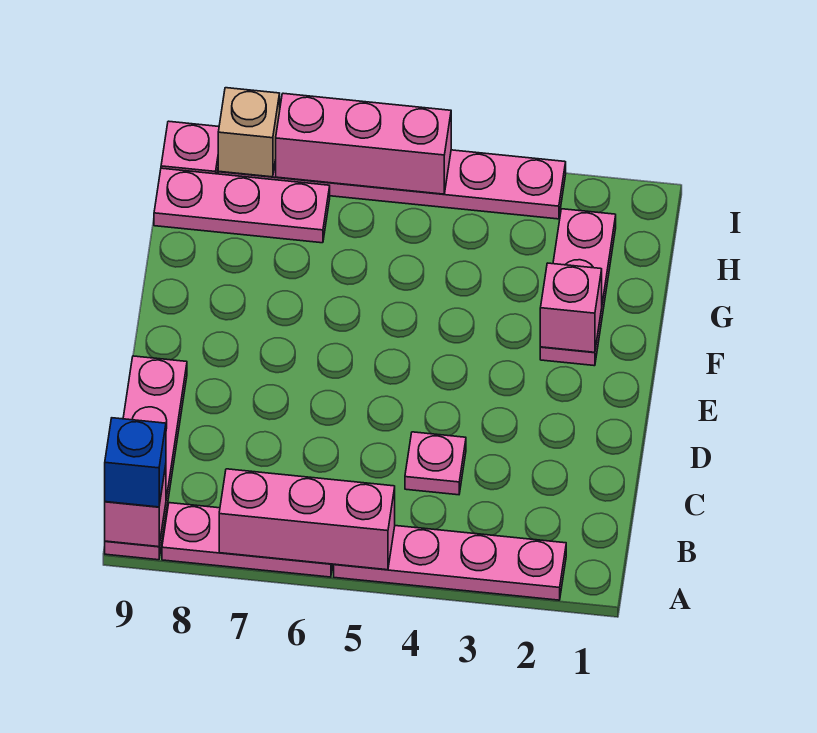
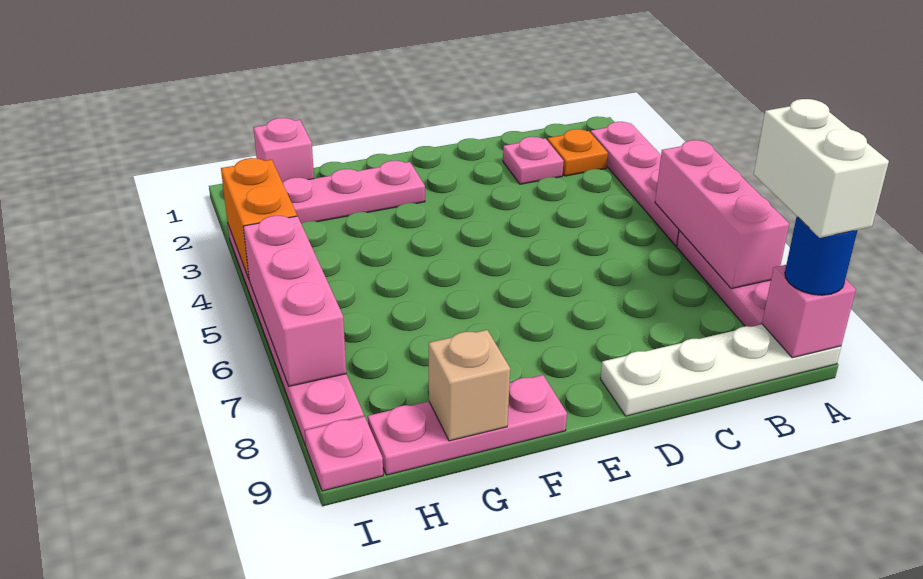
none -> white brick A8:A9 level 4
pink plate A9:D9 level 1 -> white plate A9:D9 level 1
blue brick A9 level 3 -> blue round brick A9 level 3
none -> orange plate B2 level 1
pink plate C4 level 1 -> pink plate C2 level 1
pink brick F2 level 2 -> pink brick H1 level 1
pink plate H7:H9 level 1 -> pink plate F9:H9 level 1
none -> orange brick I3:I4 level 2
tan brick I8 level 2 -> tan brick G9 level 2

